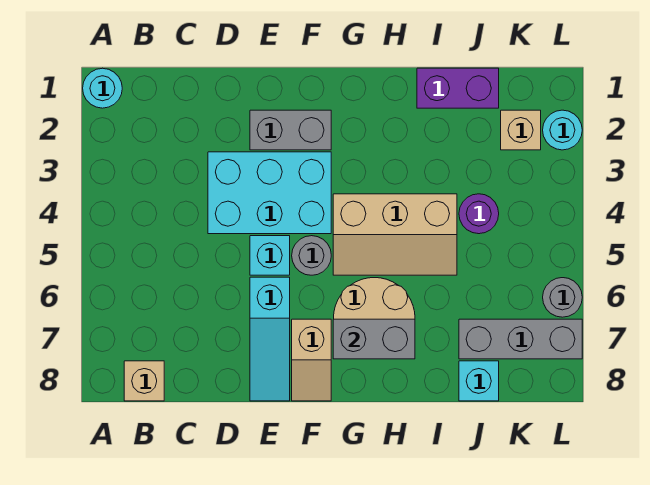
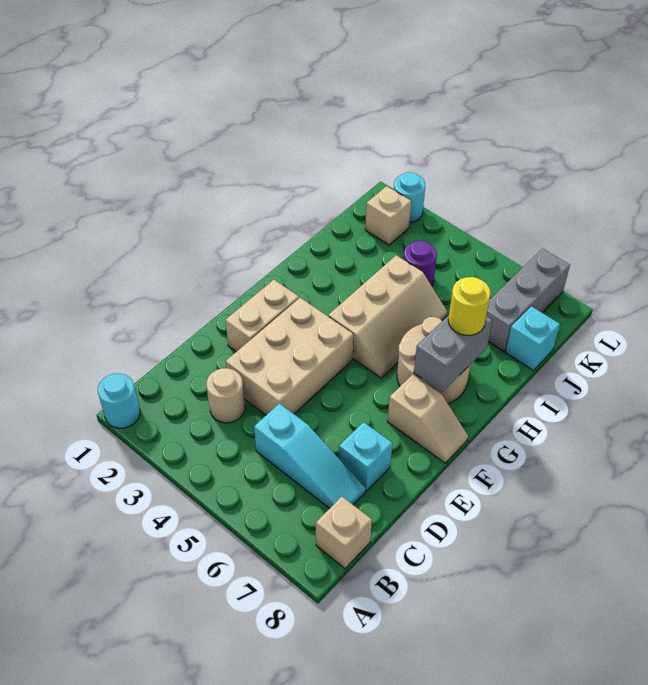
none -> tan round brick C3 level 1
cyan brick D3:F4 level 1 -> tan brick D3:F4 level 1
grey brick E2:F2 level 1 -> tan brick E2:F2 level 1
cyan brick E5 level 1 -> cyan brick D7 level 1
cyan slope E6:E8 level 1 top 6 -> cyan slope C5:C7 level 1 top 5
grey round brick F5 level 1 -> none
none -> yellow round brick H7 level 3
purple brick I1:J1 level 1 -> none
grey round brick L6 level 1 -> none

